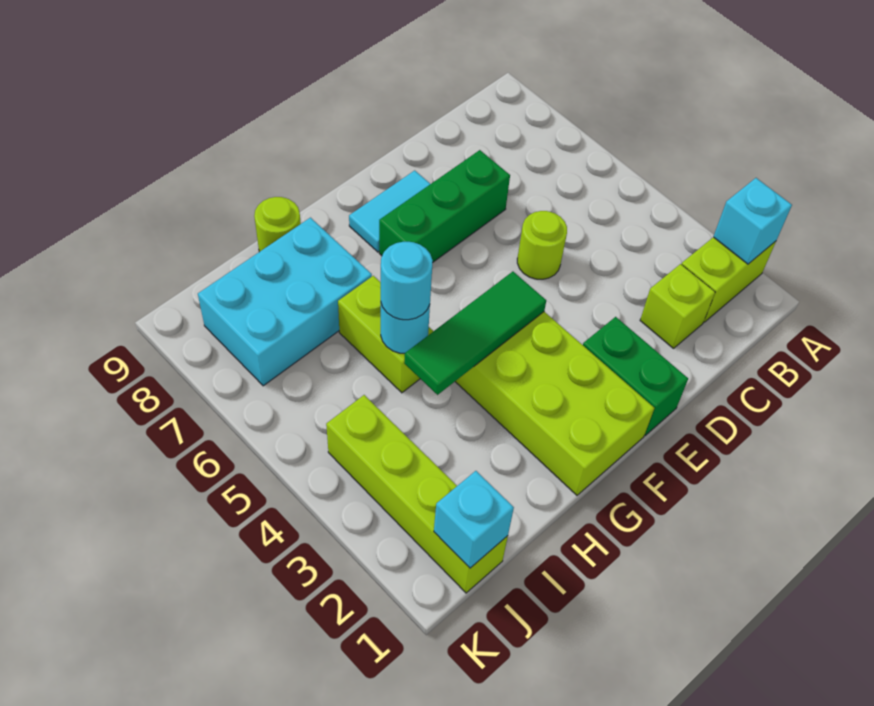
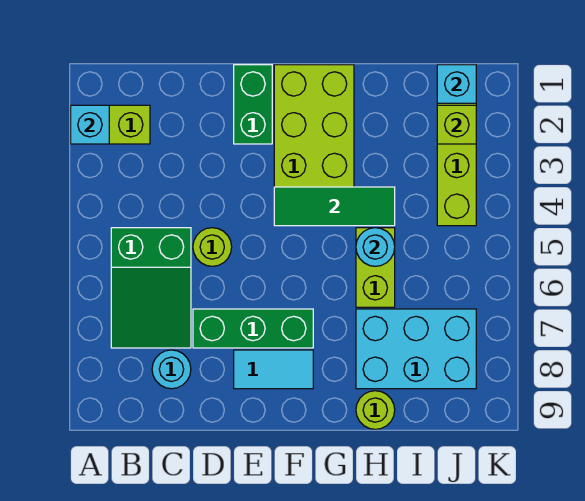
none -> green slope B5:C7 level 1 top 5
lime brick C2 level 1 -> lime brick J2 level 2
cyan round brick H5 level 3 -> cyan round brick C8 level 1

